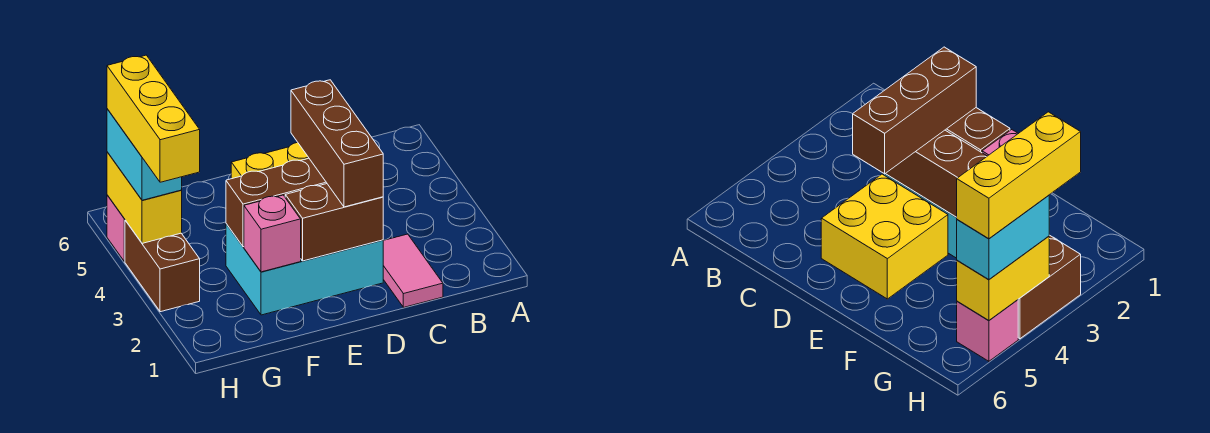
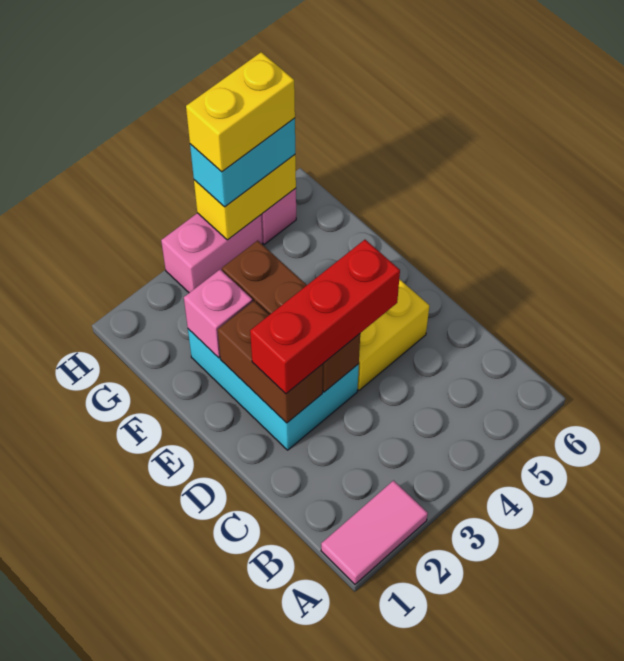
pink tile C1:C2 level 1 -> pink tile A1:A2 level 1
brown brick D2:D4 level 3 -> red brick D2:D4 level 3
brown brick H3:H4 level 1 -> pink brick H3:H4 level 1
yellow brick H3:H5 level 4 -> yellow brick H4:H5 level 4

